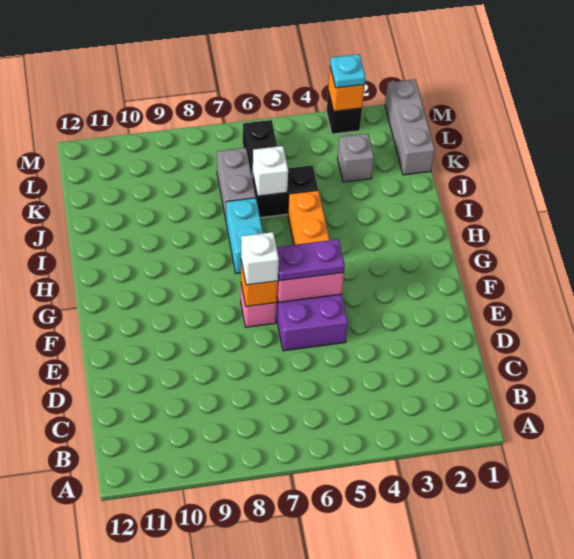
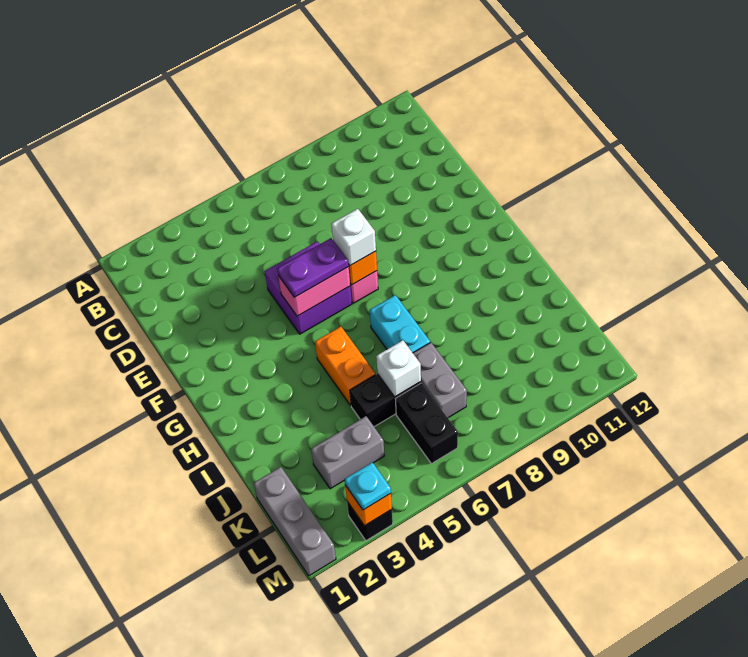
grey brick K3 level 1 -> grey brick K3:K4 level 1

